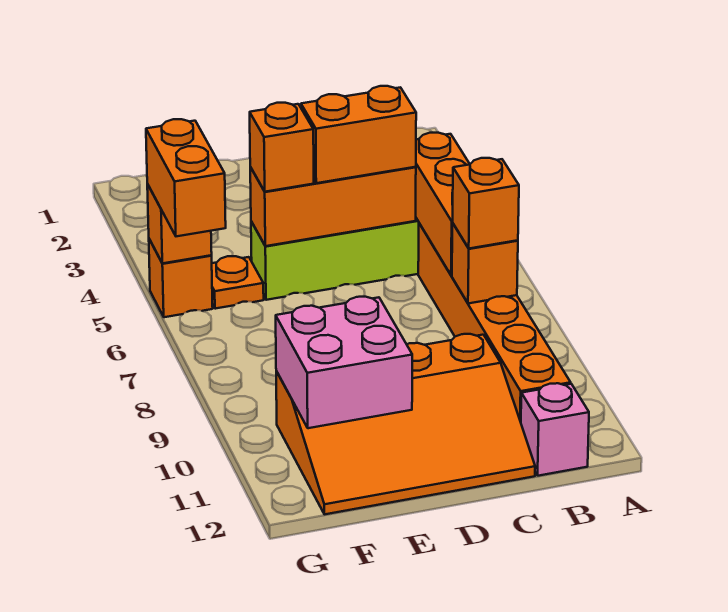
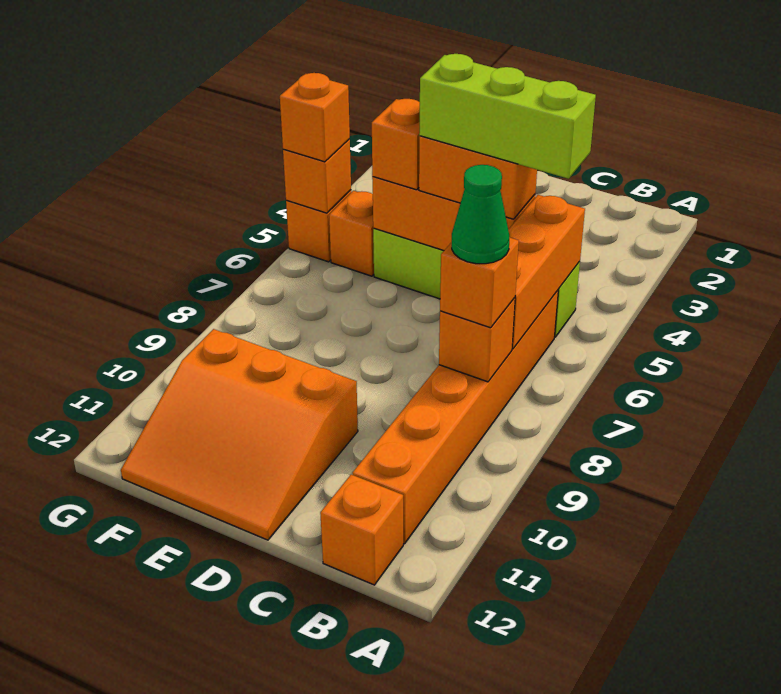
none -> lime brick B5:D5 level 4
none -> green cone B8 level 4
pink brick B12 level 1 -> orange brick B12 level 1
orange slope C10:F12 level 1 top 10 -> orange slope D10:F12 level 1 top 10
pink brick E10:F11 level 2 -> none
orange plate F5 level 1 -> orange brick F5 level 1
orange brick G5:G6 level 3 -> orange brick G5 level 3

